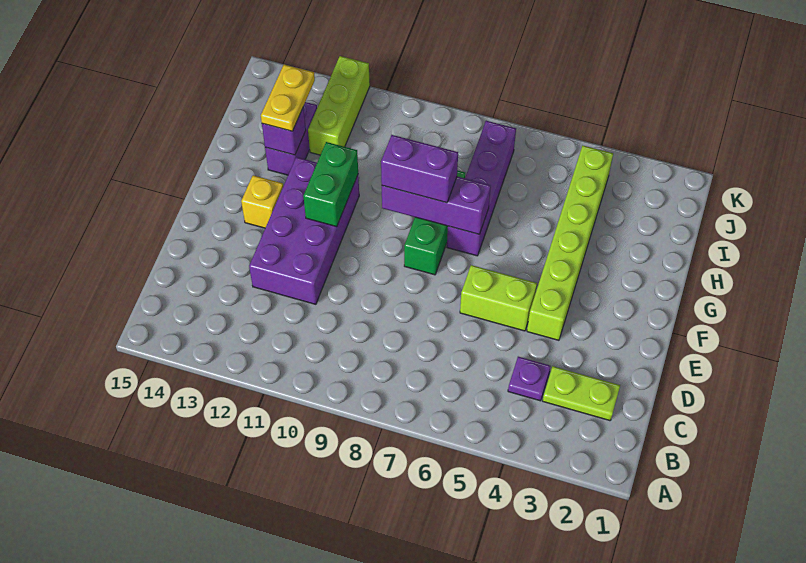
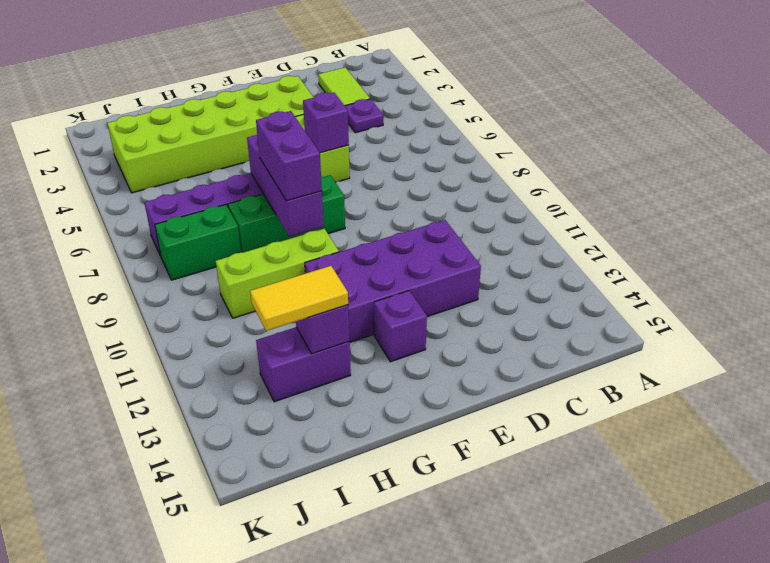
lime plate C2:C3 level 1 -> lime tile C2:C3 level 1
lime brick E4:J4 level 1 -> lime brick E3:J4 level 1
none -> purple brick E6 level 2
green brick F11:G11 level 2 -> green brick I8:J8 level 1
yellow brick F13 level 1 -> purple brick F13 level 1
yellow plate H13:I13 level 3 -> yellow tile H13:I13 level 3
lime brick I12:K12 level 1 -> lime brick G10:I10 level 1

